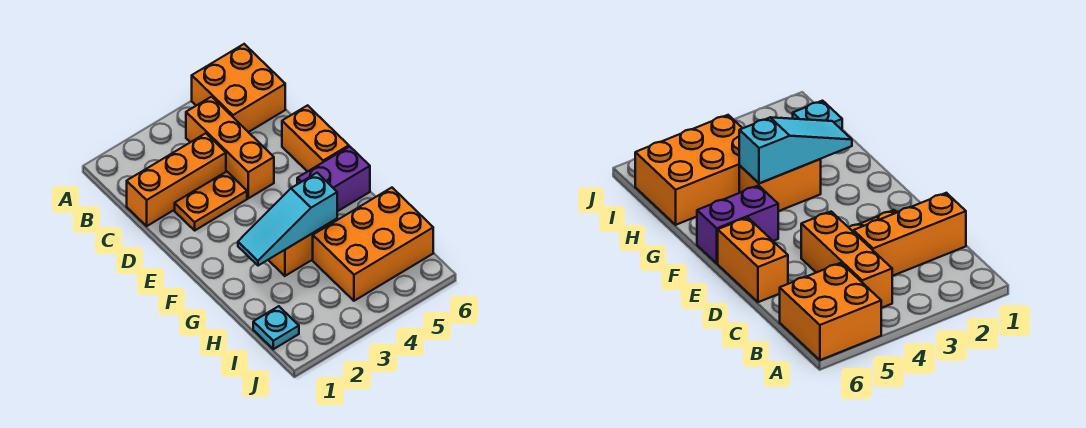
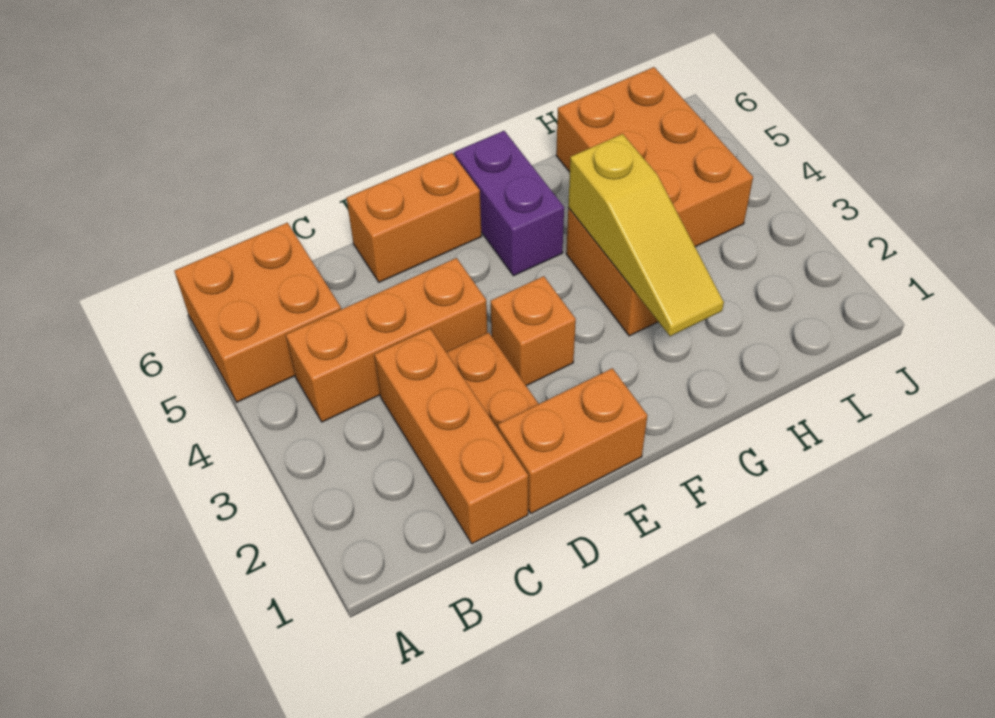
none -> orange brick D1:E1 level 1
none -> orange brick E3 level 1
cyan slope G2:G4 level 2 top 4 -> yellow slope G2:G4 level 2 top 4
cyan plate I1 level 1 -> none

